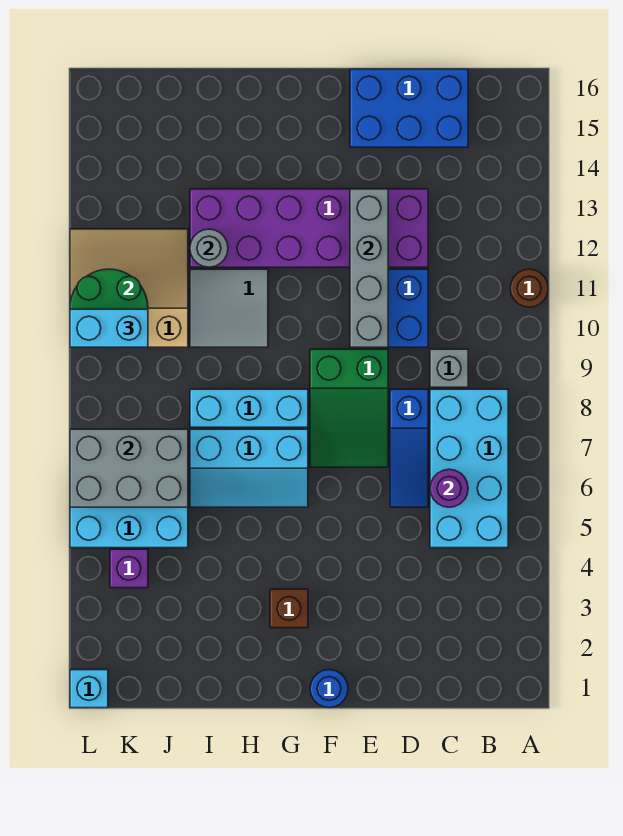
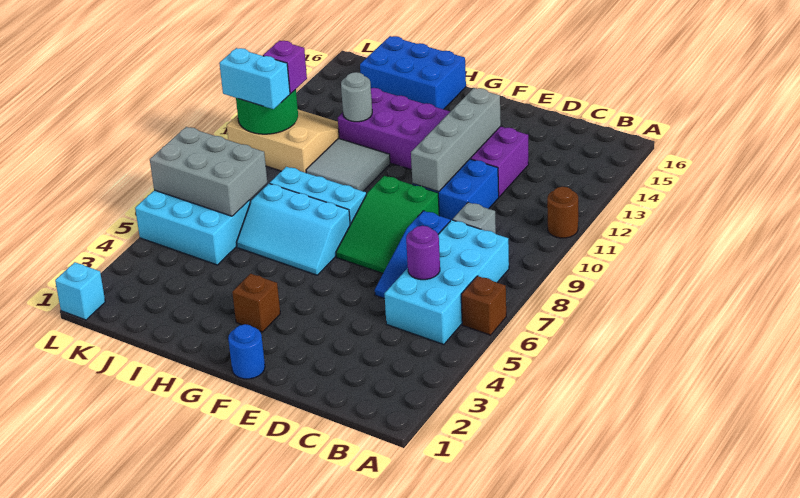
none -> brown brick A6 level 1
blue brick C15:E16 level 1 -> blue brick H15:J16 level 1
purple brick K4 level 1 -> purple brick K11 level 3

